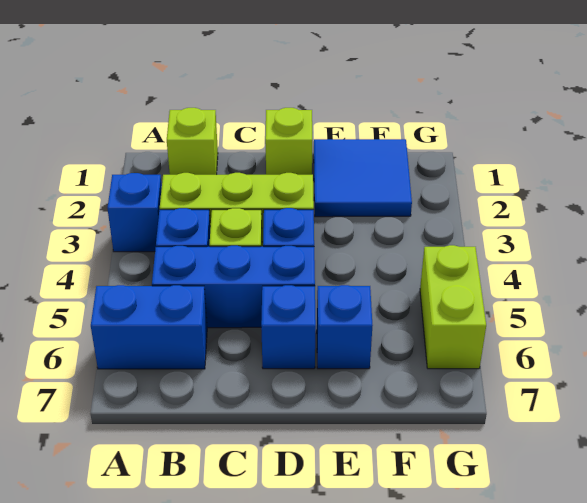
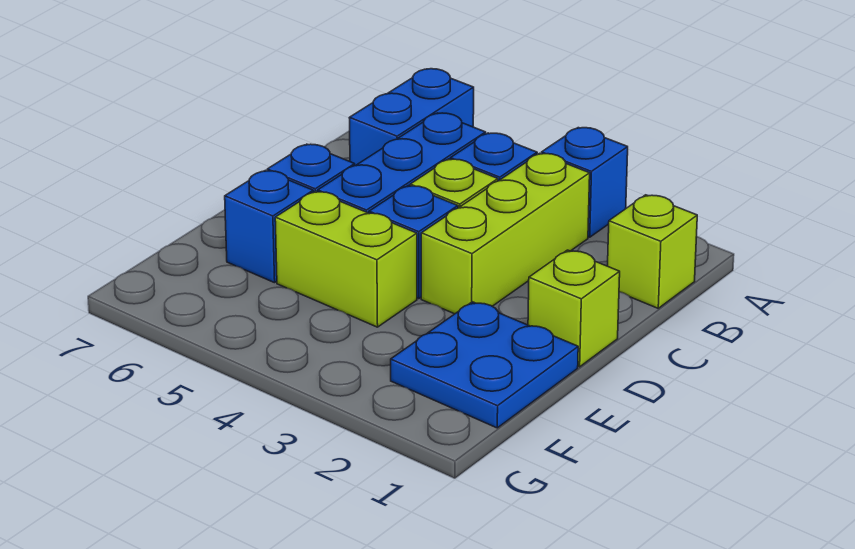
blue tile E1:F2 level 1 -> blue plate E1:F2 level 1
lime brick G5:G6 level 1 -> lime brick E4:E5 level 1

